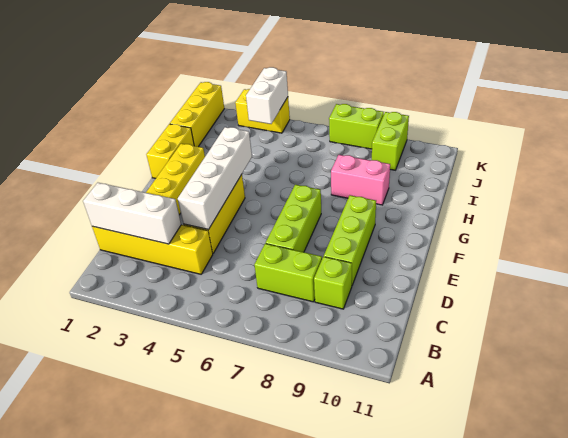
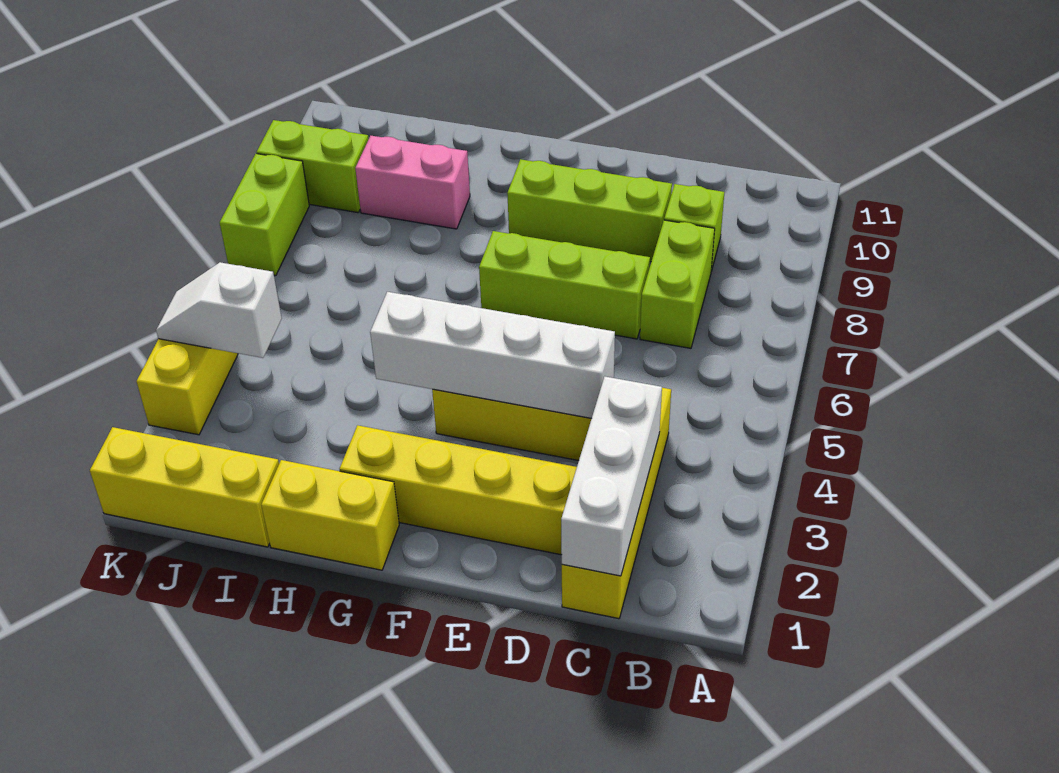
pink brick H8:H9 level 1 -> pink brick H9:I9 level 1
white brick J4:K4 level 2 -> white slope J4:K4 level 2 top J

